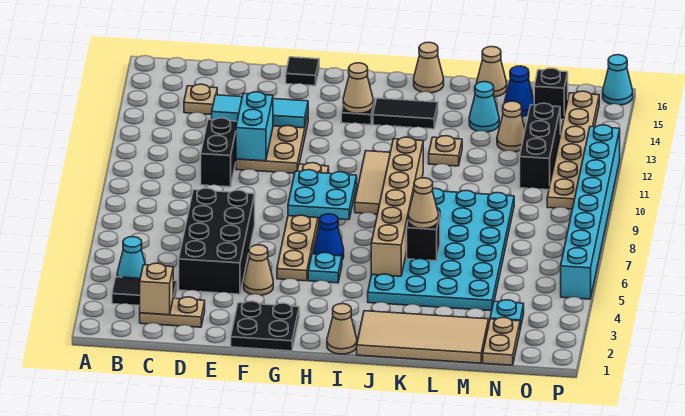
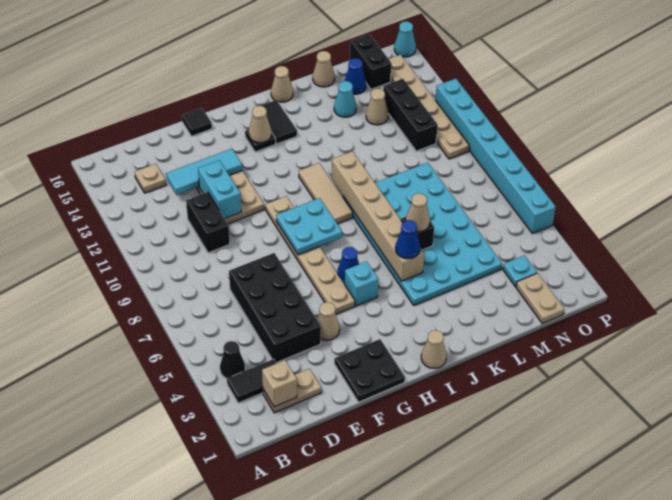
cyan cone B4 level 1 -> black cone B4 level 1
cyan plate H5 level 1 -> cyan brick H5 level 1
black tile I14:J14 level 1 -> black tile I14:I15 level 1
tan tile J1:M2 level 1 -> none
none -> blue cone J5 level 3
tan plate K12 level 1 -> none
black brick N15 level 1 -> black brick N15:N16 level 1

